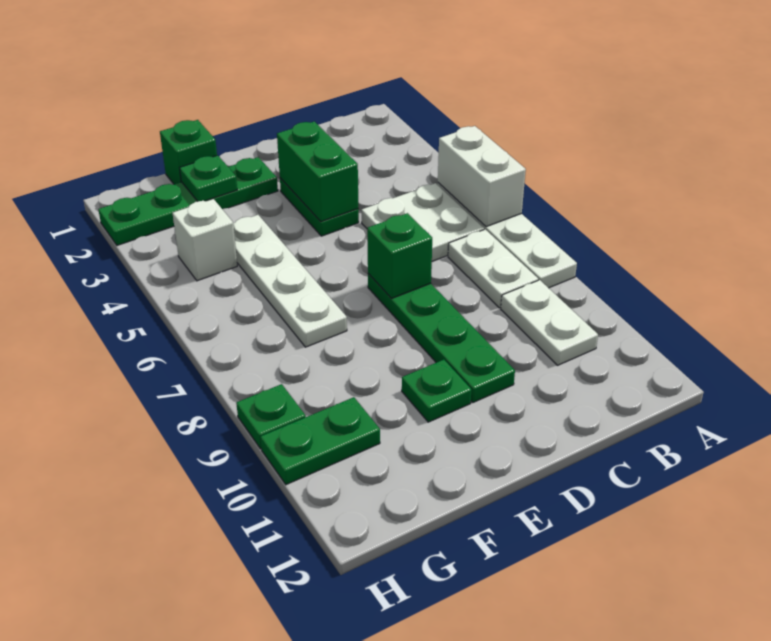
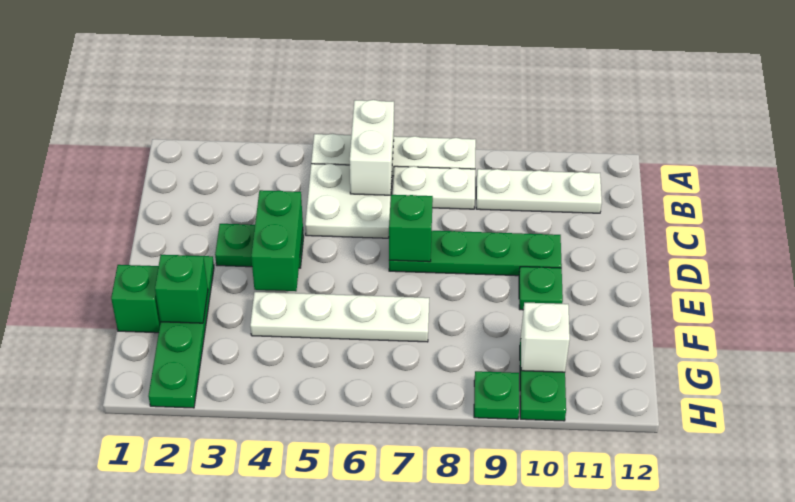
white brick A5:A6 level 2 -> white brick A6:B6 level 2
white plate B9:B10 level 1 -> white plate B9:B11 level 1
green brick D3:D4 level 2 -> green brick D4:E4 level 2
green plate F2 level 2 -> green brick F2 level 2
white brick G4 level 1 -> white brick G10 level 2

